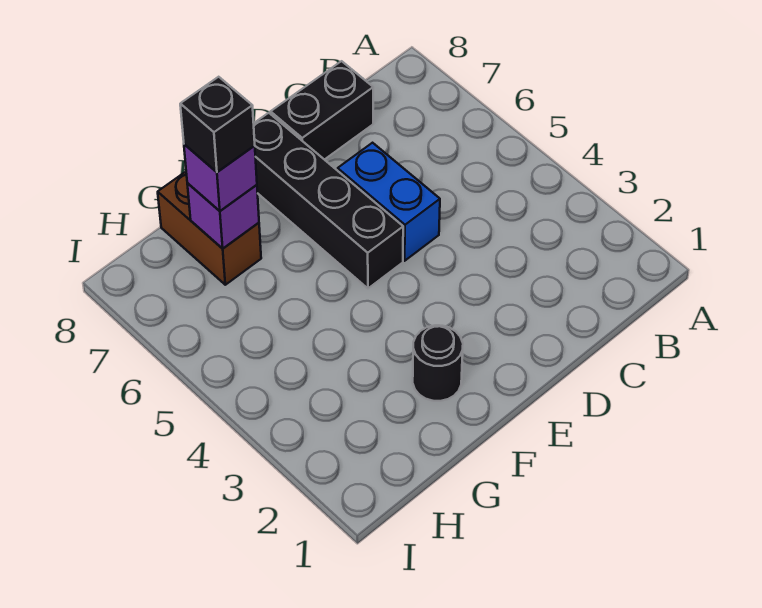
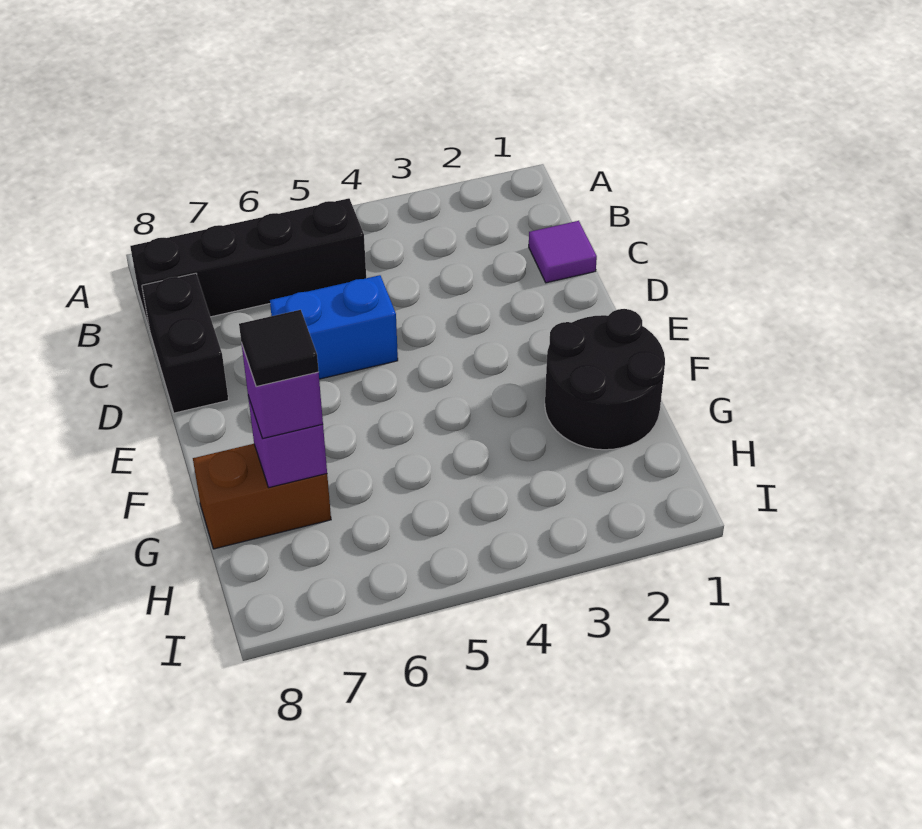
none -> purple tile C1 level 1
black brick E5:E8 level 1 -> black brick B5:B8 level 1
black round brick F2 level 1 -> black round brick F1:G2 level 1
black brick G7 level 4 -> black tile G7 level 4

